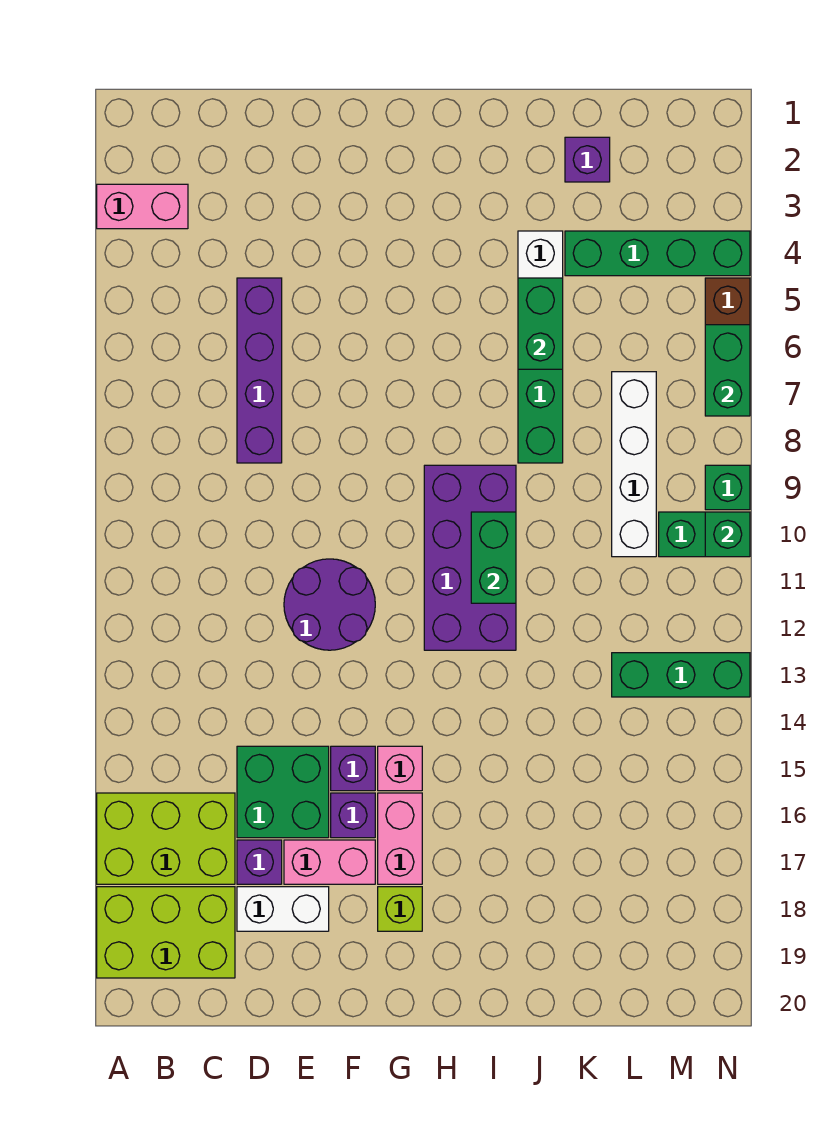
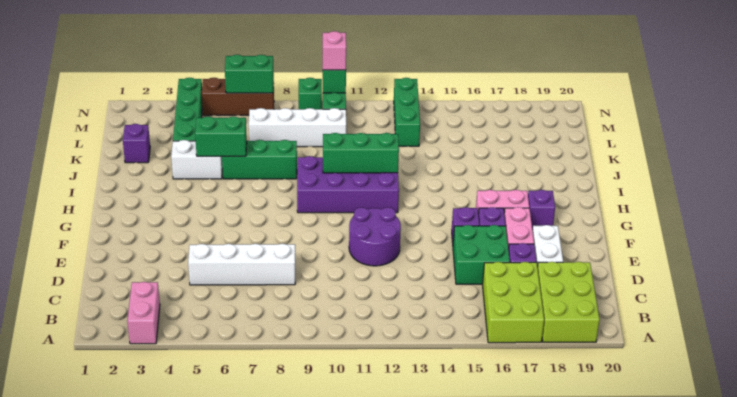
purple brick D5:D8 level 1 -> white brick D5:D8 level 1
pink brick G15 level 1 -> pink brick N10 level 3
lime brick G18 level 1 -> purple brick G18 level 1
green brick I10:I11 level 2 -> green brick I10:I12 level 2

